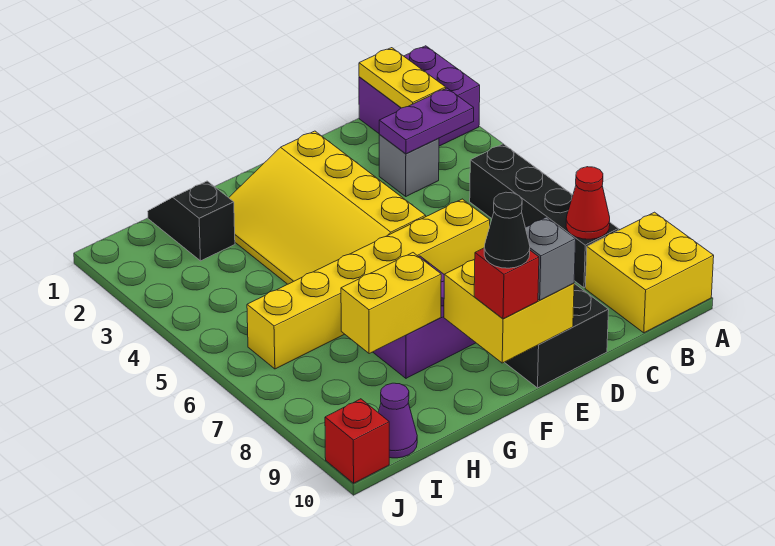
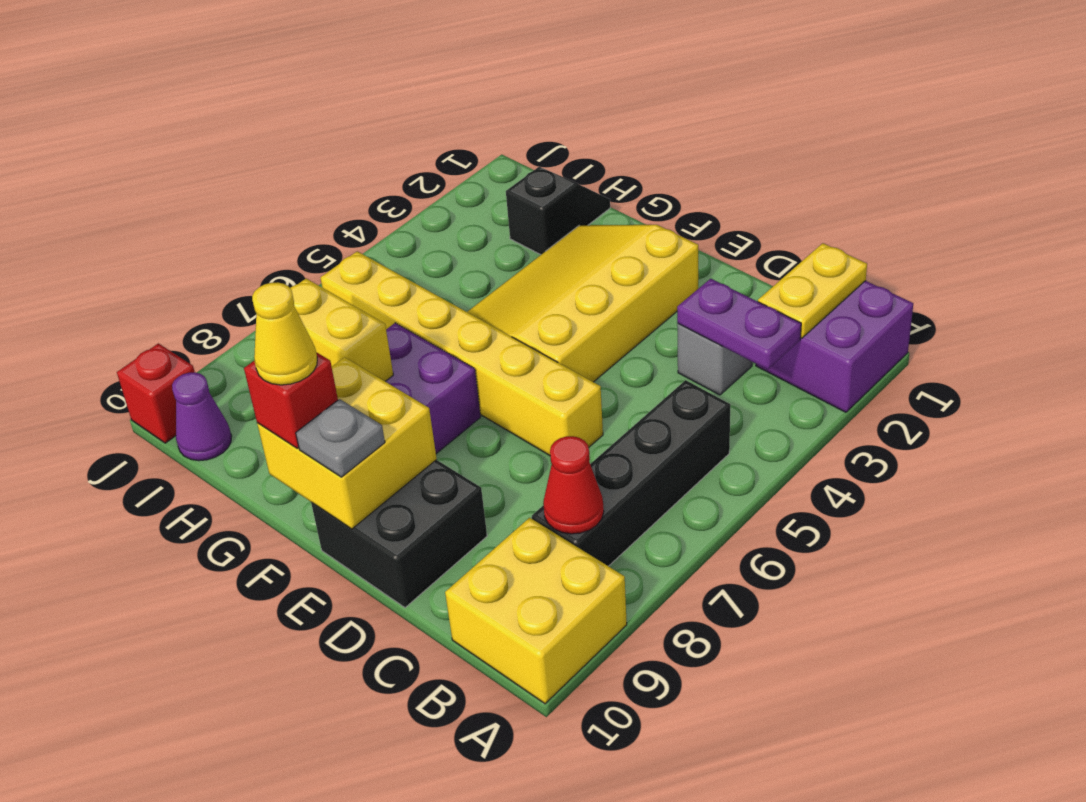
grey brick E10 level 3 -> grey plate E10 level 3
black cone F10 level 4 -> yellow cone F10 level 4

